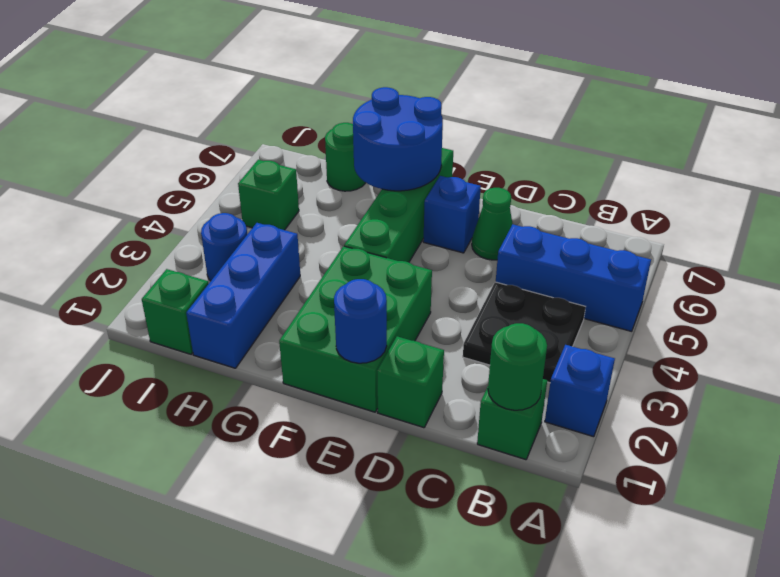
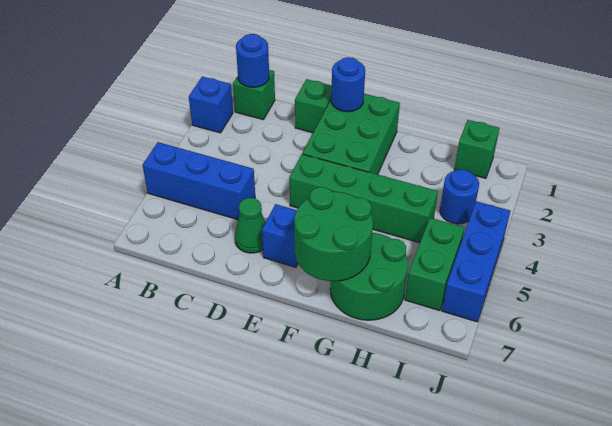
green round brick B1 level 2 -> blue round brick B1 level 2
black plate B3:C4 level 1 -> none
green brick F4:F7 level 1 -> green brick E4:H4 level 1
blue round brick F6:G7 level 2 -> green round brick F6:G7 level 2
blue brick H1:H3 level 1 -> blue brick J4:J6 level 1
green round brick H7 level 1 -> green round brick G6:H7 level 1
green brick I5 level 1 -> green brick I5:I6 level 1

